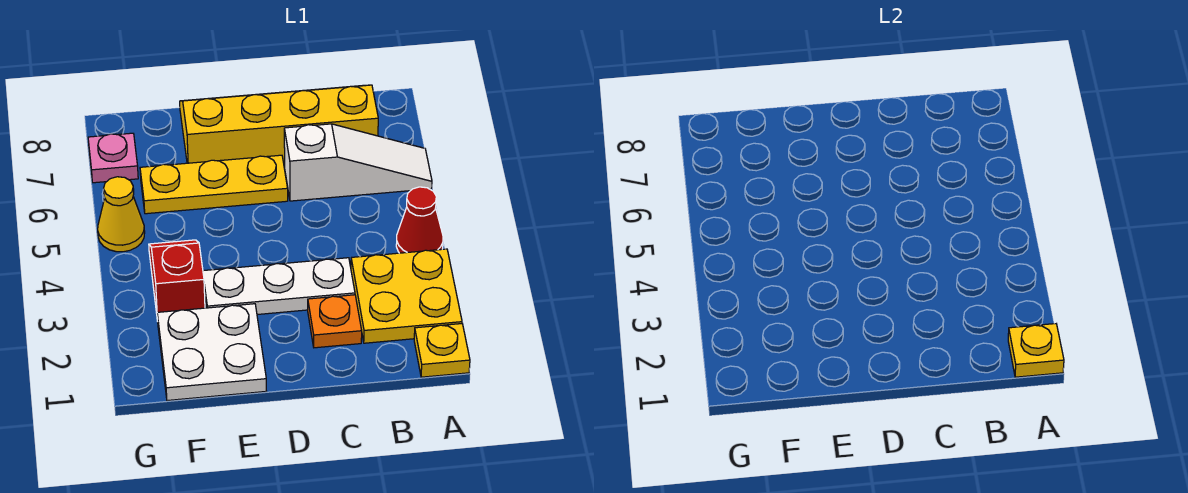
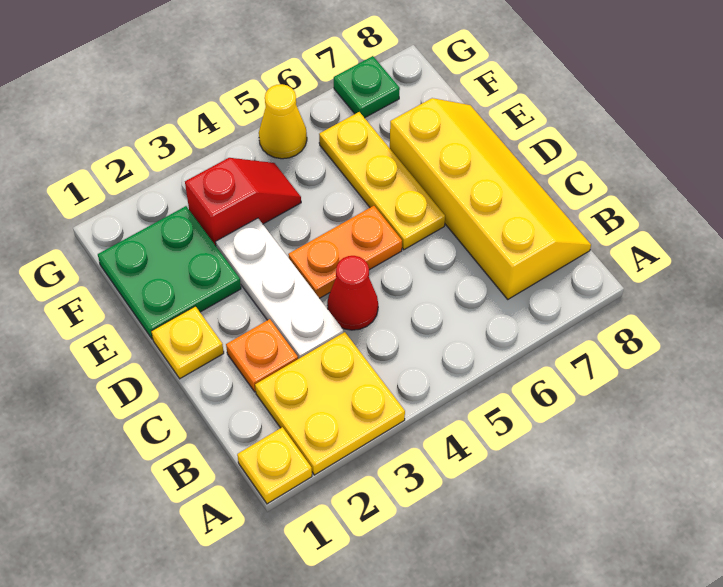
yellow plate A1 level 2 -> yellow plate D1 level 1
red cone A4 level 1 -> red cone C4 level 1
white slope A6:C6 level 1 top C -> none
none -> orange plate D4:D5 level 1
white plate E1:F2 level 1 -> green plate E1:F2 level 1
pink plate G7 level 1 -> green plate G7 level 1

